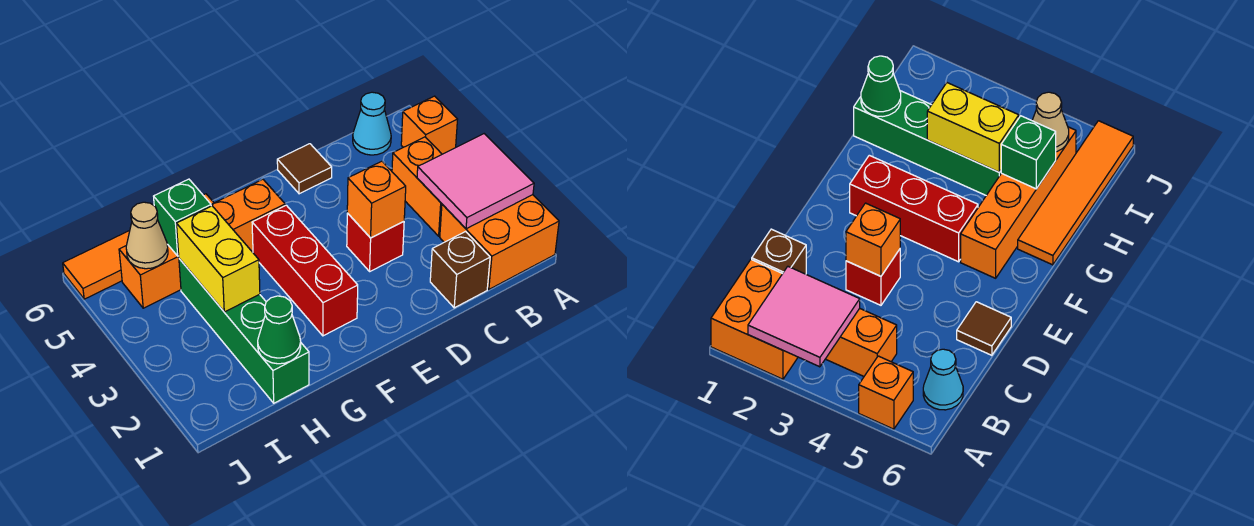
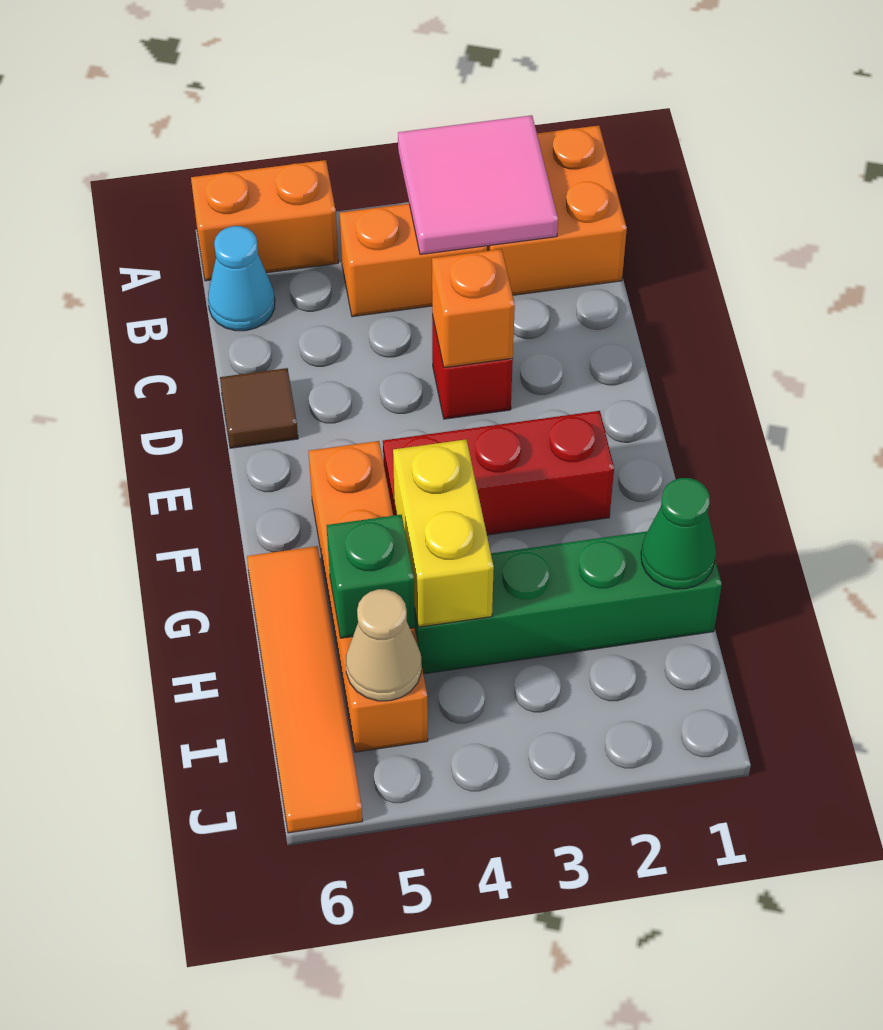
orange brick A5 level 1 -> orange brick A5:A6 level 1
brown brick C1 level 1 -> none
yellow brick H3:H4 level 2 -> yellow brick G4:H4 level 2

